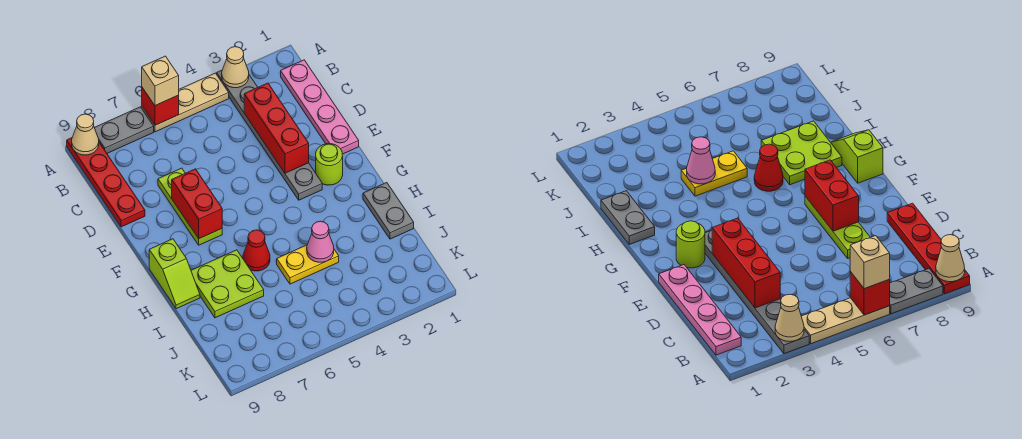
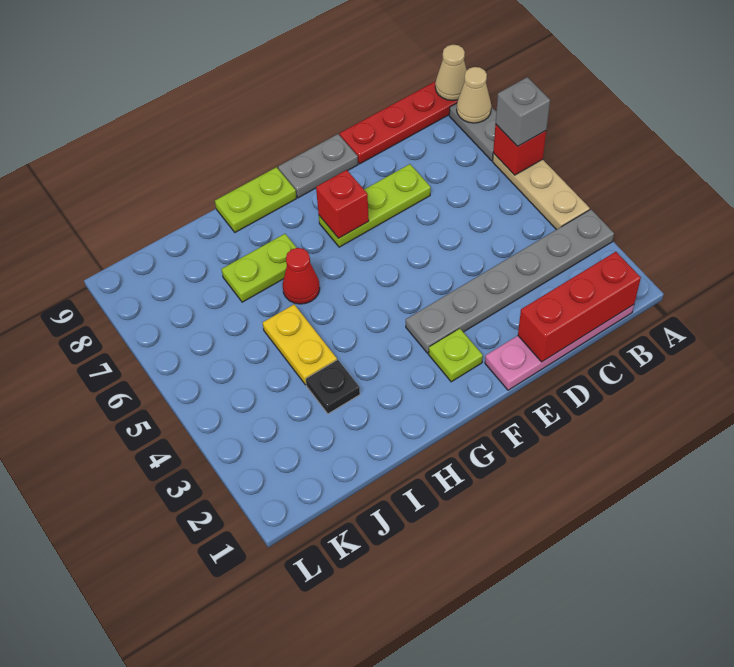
tan cone A3 level 2 -> tan cone A8 level 2
tan brick A6 level 3 -> grey brick A6 level 3
red brick C3:E3 level 2 -> red brick B1:D1 level 2
red brick E7:F7 level 2 -> red brick F7 level 2
lime round brick F2 level 1 -> lime plate F2 level 1
lime slope G9:H9 level 1 top G -> lime plate G9:H9 level 1
grey plate H1:I1 level 1 -> grey plate E9:F9 level 1
lime plate H7:I8 level 1 -> lime plate H7:I7 level 1
none -> black plate I3 level 1
pink cone I4 level 2 -> none

